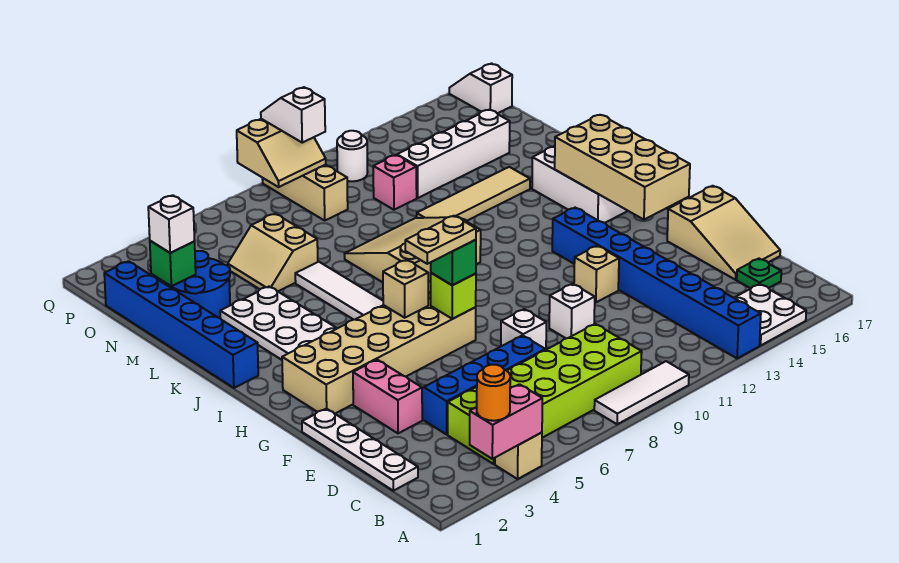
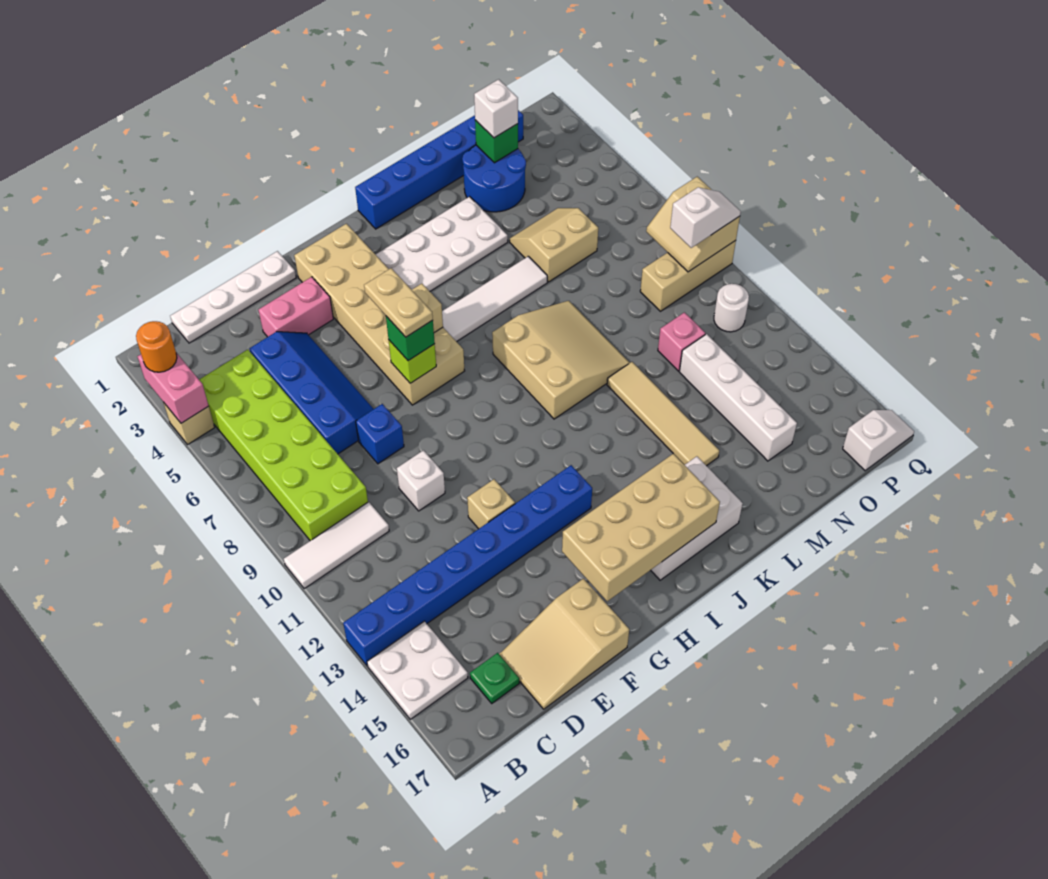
white tile A8:A10 level 1 -> white tile A10:C10 level 1
white brick E8 level 1 -> blue brick E8 level 1

